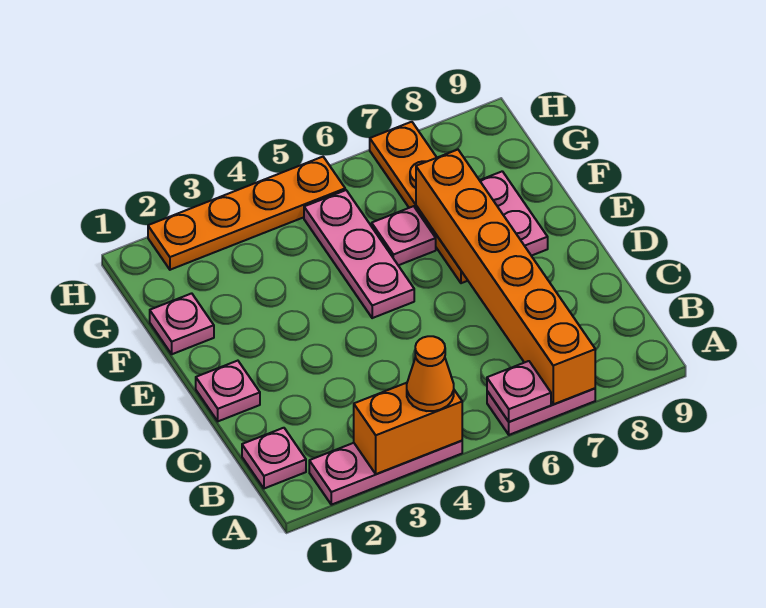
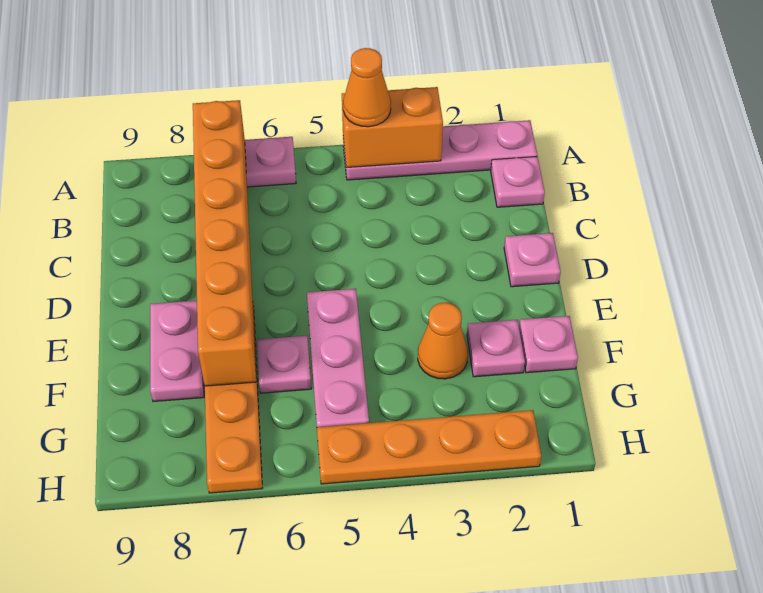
pink plate A2:A4 level 1 -> pink plate A1:A4 level 1
pink plate A6 level 2 -> pink plate F2 level 1
none -> orange cone F3 level 1

